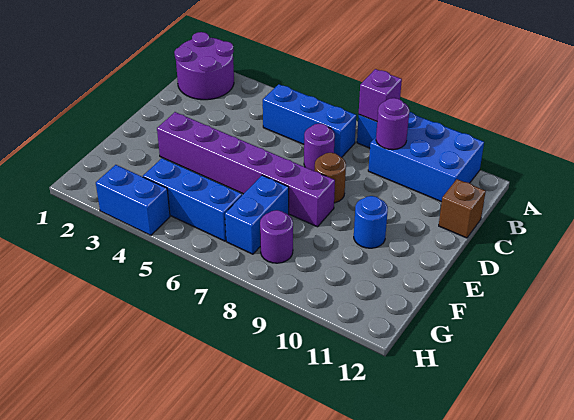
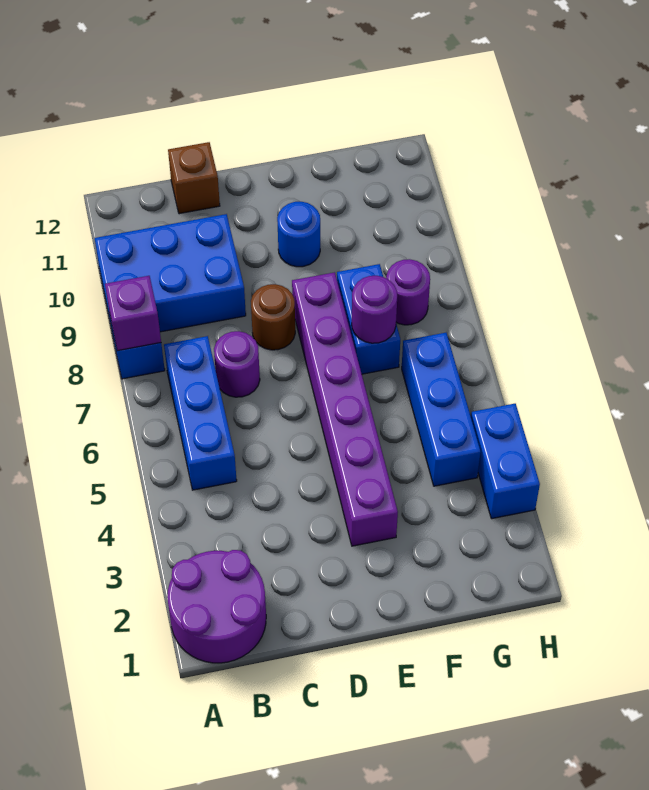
blue brick A9:B11 level 1 -> blue brick A9:C10 level 1
purple round brick B9 level 2 -> purple round brick F7 level 2
blue brick F7:G7 level 1 -> blue brick F7:F8 level 1

